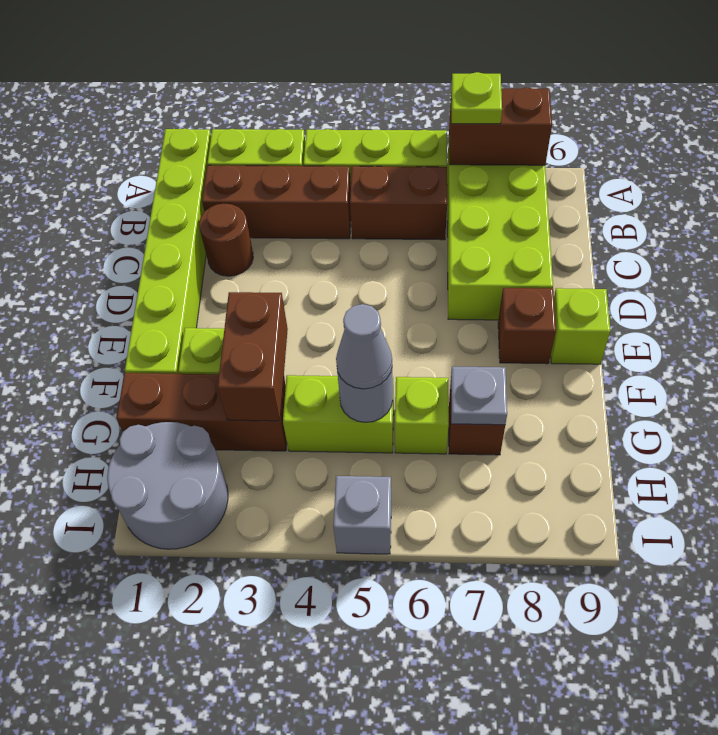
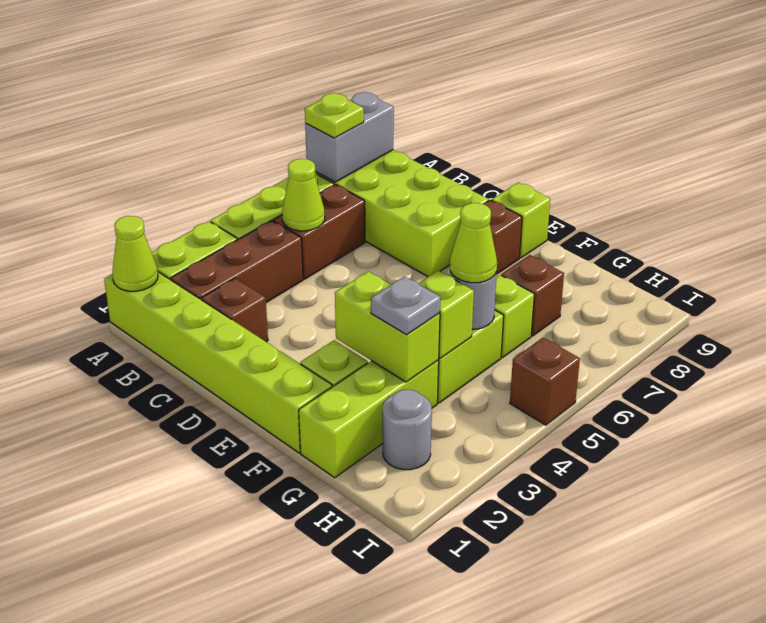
none -> lime cone A1 level 2
brown brick A7:A8 level 2 -> grey brick A7:A8 level 2
none -> lime cone B5 level 2
brown round brick C2 level 1 -> brown brick C2 level 1
brown brick F3:G3 level 2 -> lime brick F3:G3 level 2
brown brick G1:G3 level 1 -> lime brick G1:G3 level 1
none -> lime brick G4 level 2
grey cone G5 level 3 -> lime cone G5 level 3
grey plate G7 level 2 -> grey plate G3 level 3
grey round brick H1:I2 level 1 -> grey round brick H2 level 1
grey brick I5 level 1 -> brown brick I5 level 1

